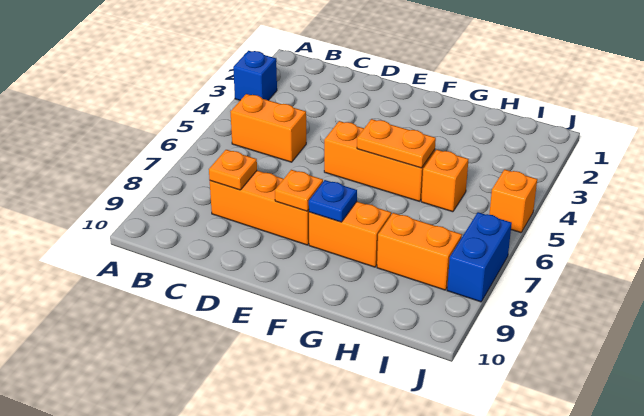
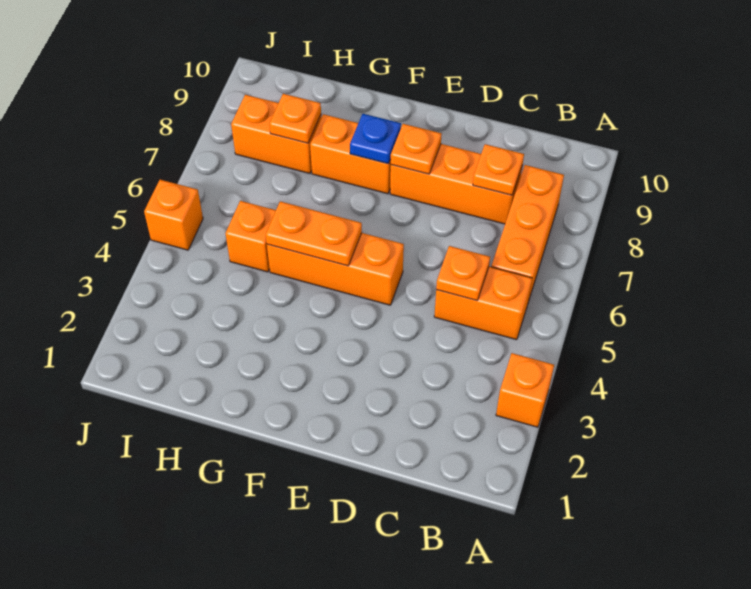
blue brick A3 level 1 -> orange brick A3 level 1
none -> orange brick B6:B8 level 1
none -> orange plate C5 level 2
none -> orange plate H8 level 2
blue brick J7:J8 level 1 -> none

